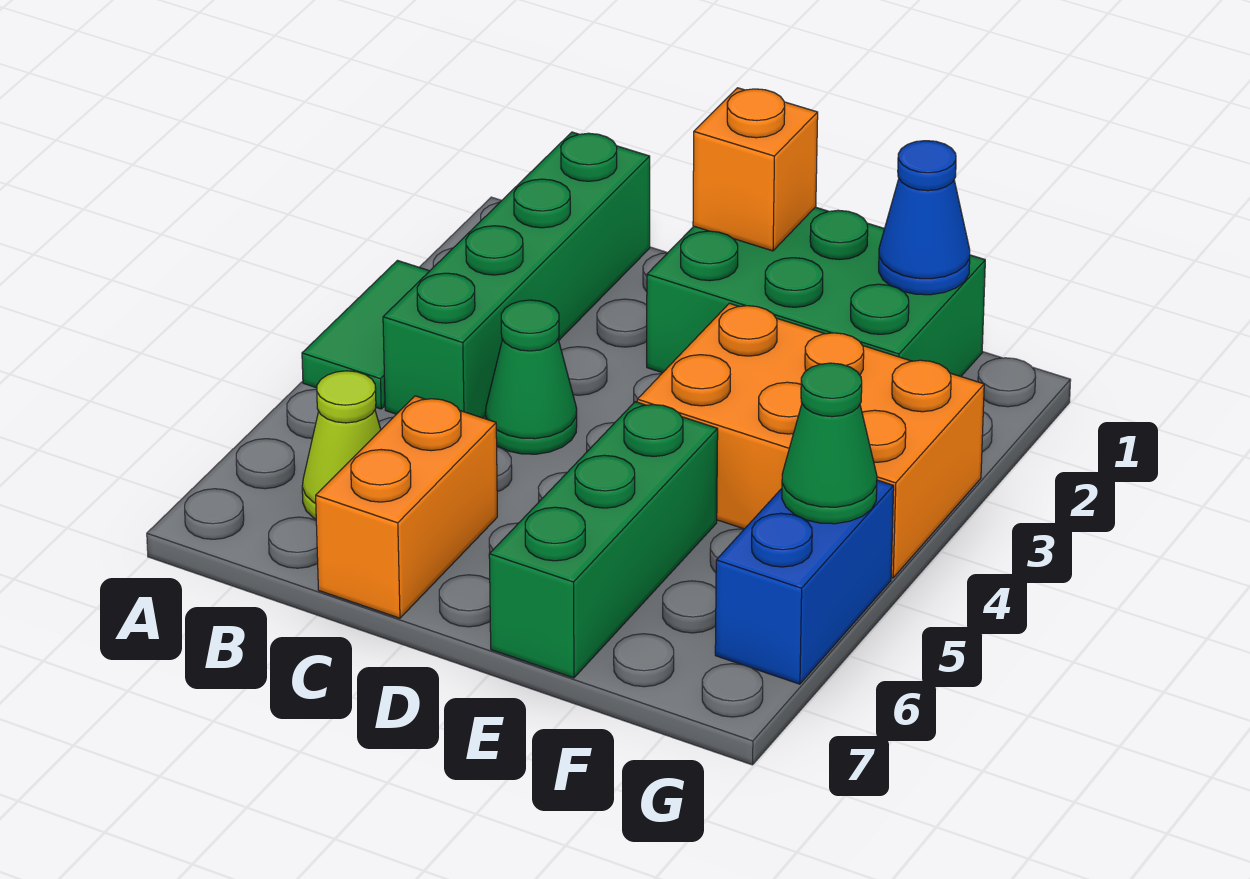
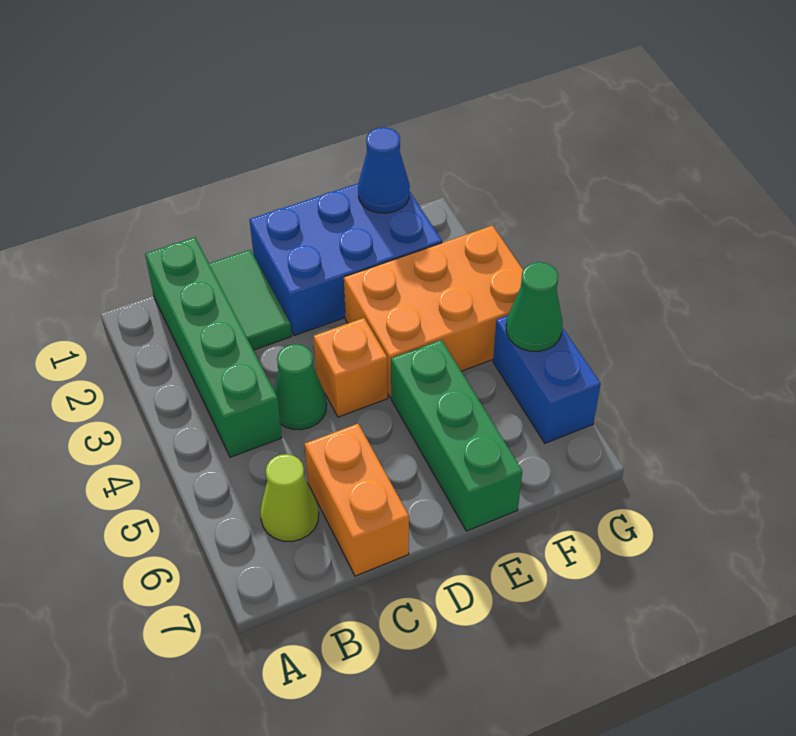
green tile A3:A4 level 1 -> green tile C1:C2 level 1
green brick D1:F2 level 1 -> blue brick D1:F2 level 1
orange brick D1 level 2 -> orange brick D4 level 1

